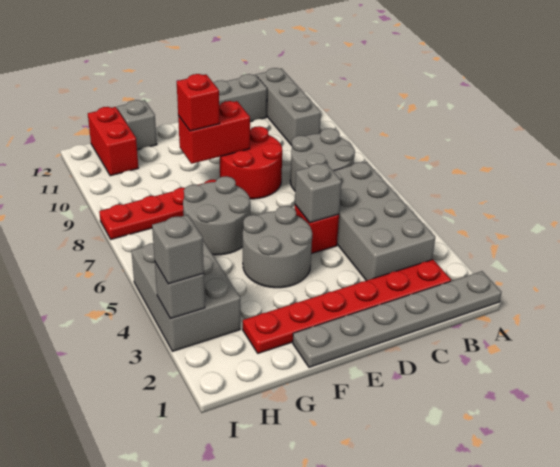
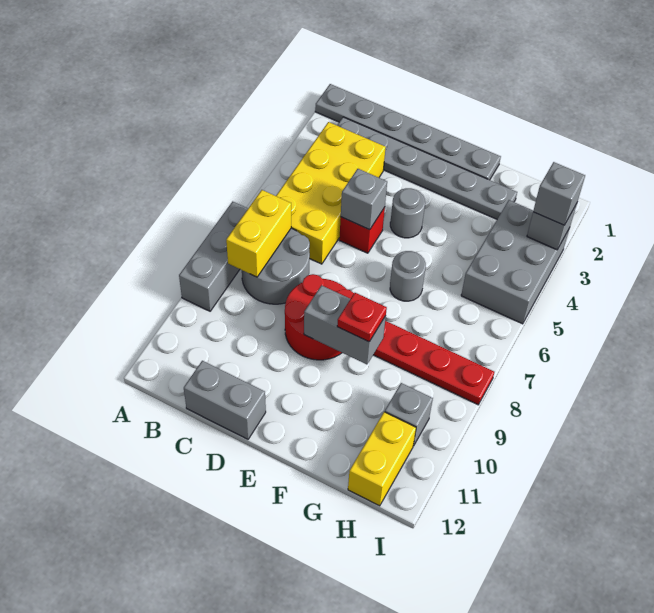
red plate B2:G2 level 1 -> grey plate B2:G2 level 1
grey brick B3:C6 level 1 -> yellow brick B3:C6 level 1
none -> yellow brick B7:B8 level 2
grey brick B10:B12 level 1 -> grey brick A7:A9 level 1
grey round brick E4:F5 level 1 -> grey round brick E4 level 1
red brick E9:F9 level 2 -> grey brick E9:F9 level 2
grey round brick F6:G7 level 1 -> grey round brick F6 level 1
red brick F9 level 3 -> red plate F9 level 3
grey brick G12 level 1 -> grey brick H10 level 1
red brick H11:H12 level 1 -> yellow brick H11:H12 level 1

